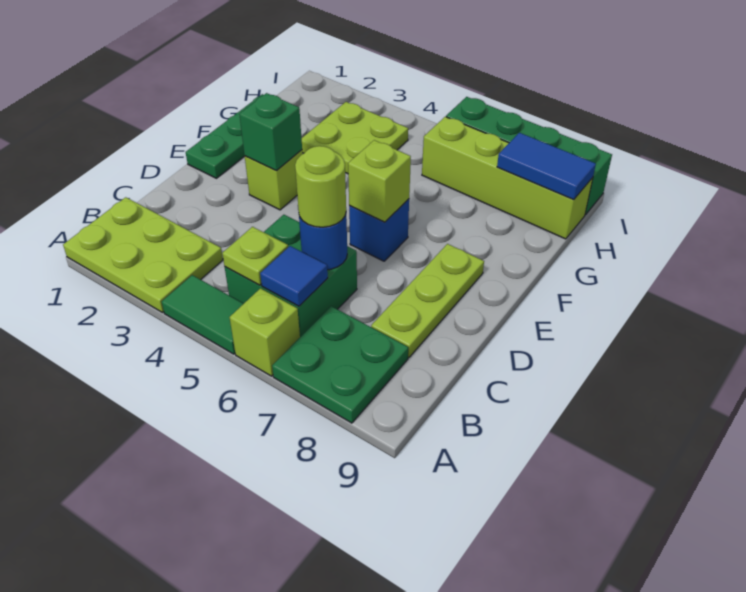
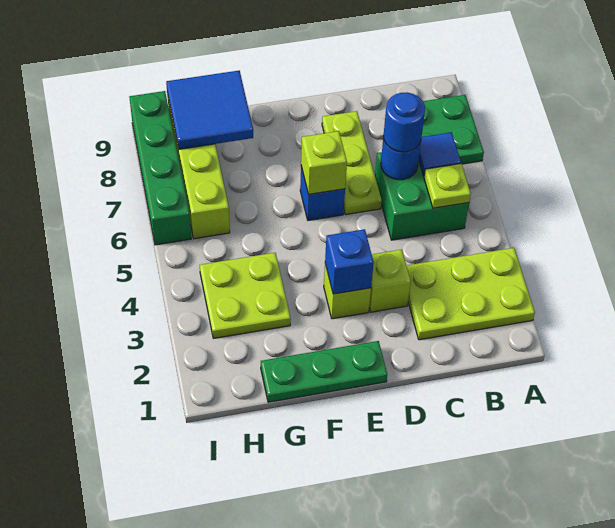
lime plate A1:B3 level 1 -> lime plate A2:C3 level 1
green tile A4:A5 level 1 -> none
lime brick A6 level 1 -> lime brick D3 level 1
lime round brick C6 level 3 -> blue round brick C6 level 3
lime plate C8:E8 level 1 -> lime plate D6:D8 level 1
green brick E3 level 2 -> blue brick E3 level 2
blue tile H8:H9 level 2 -> blue tile G8:H9 level 2

